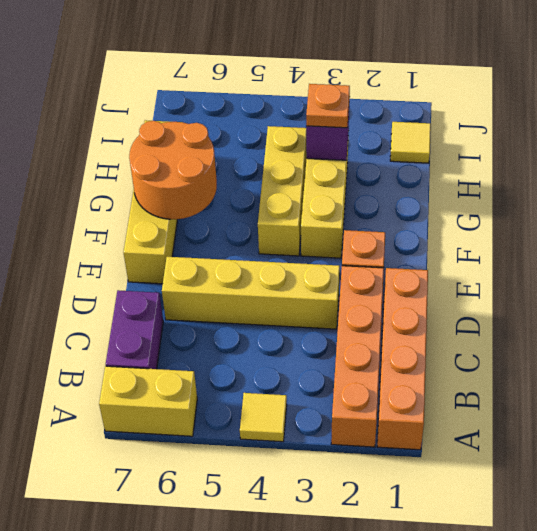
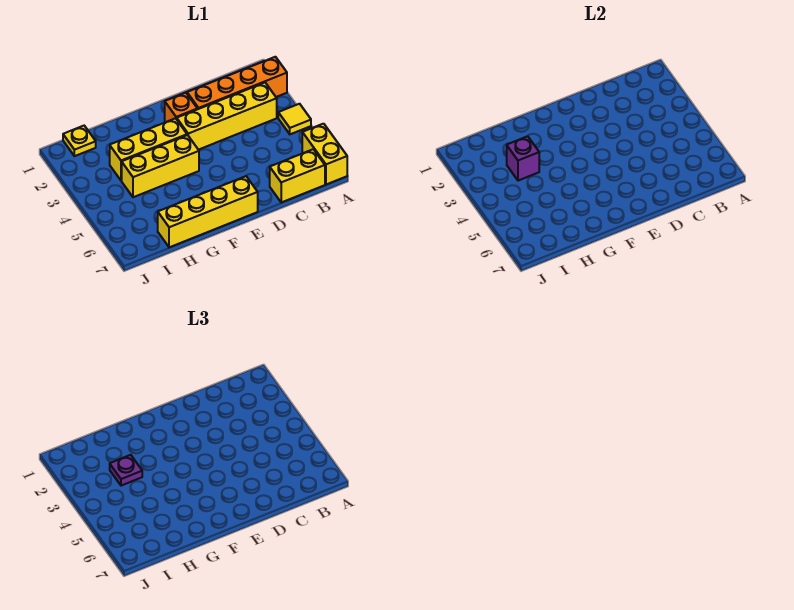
orange brick A1:D1 level 1 -> none
purple brick B7:C7 level 1 -> yellow brick B7:C7 level 1
yellow brick D3:D6 level 1 -> yellow brick B3:E3 level 1
orange round brick F6:G7 level 2 -> none
orange plate H3 level 3 -> purple plate H3 level 3
yellow tile I1 level 1 -> yellow plate I1 level 1

